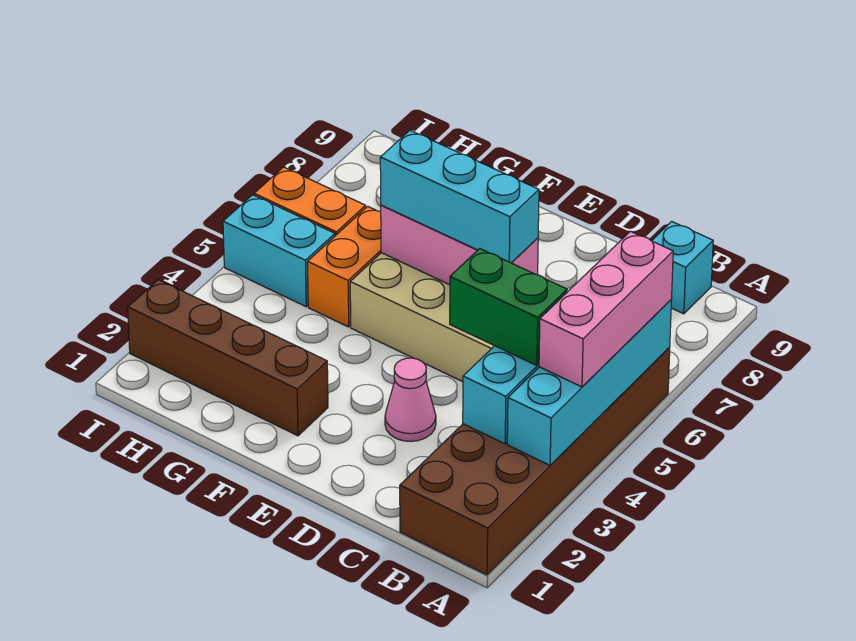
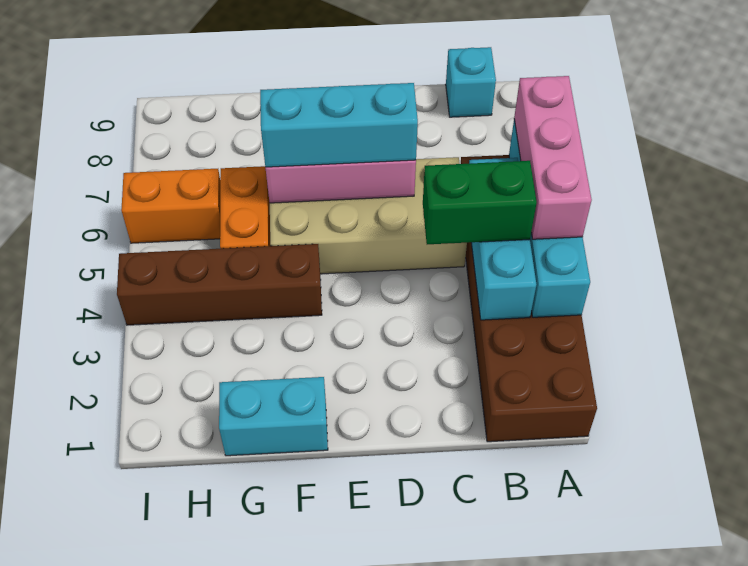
pink cone D3 level 1 -> none
brown brick F2:I2 level 1 -> brown brick F4:I4 level 1
cyan brick H5:I5 level 1 -> cyan brick F1:G1 level 1

